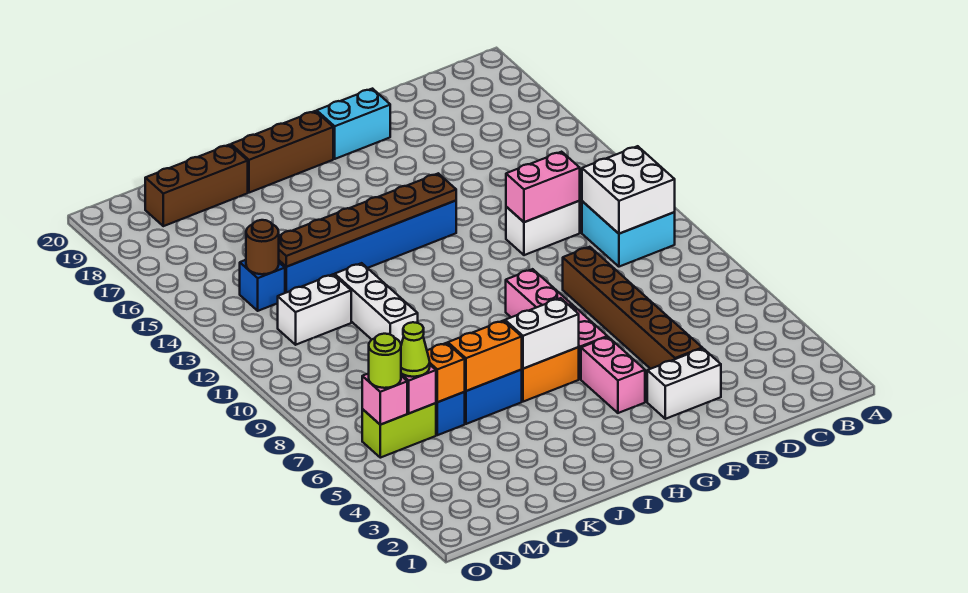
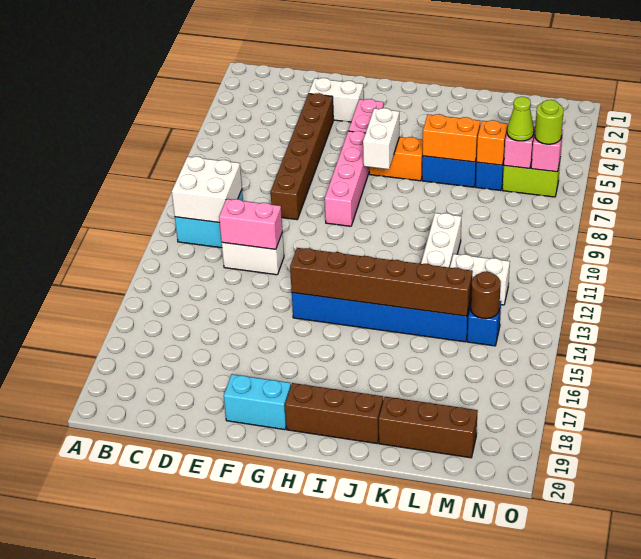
brown plate G14:L14 level 2 -> brown brick G14:L14 level 2
white brick H6:I6 level 2 -> white brick H6:H7 level 2

